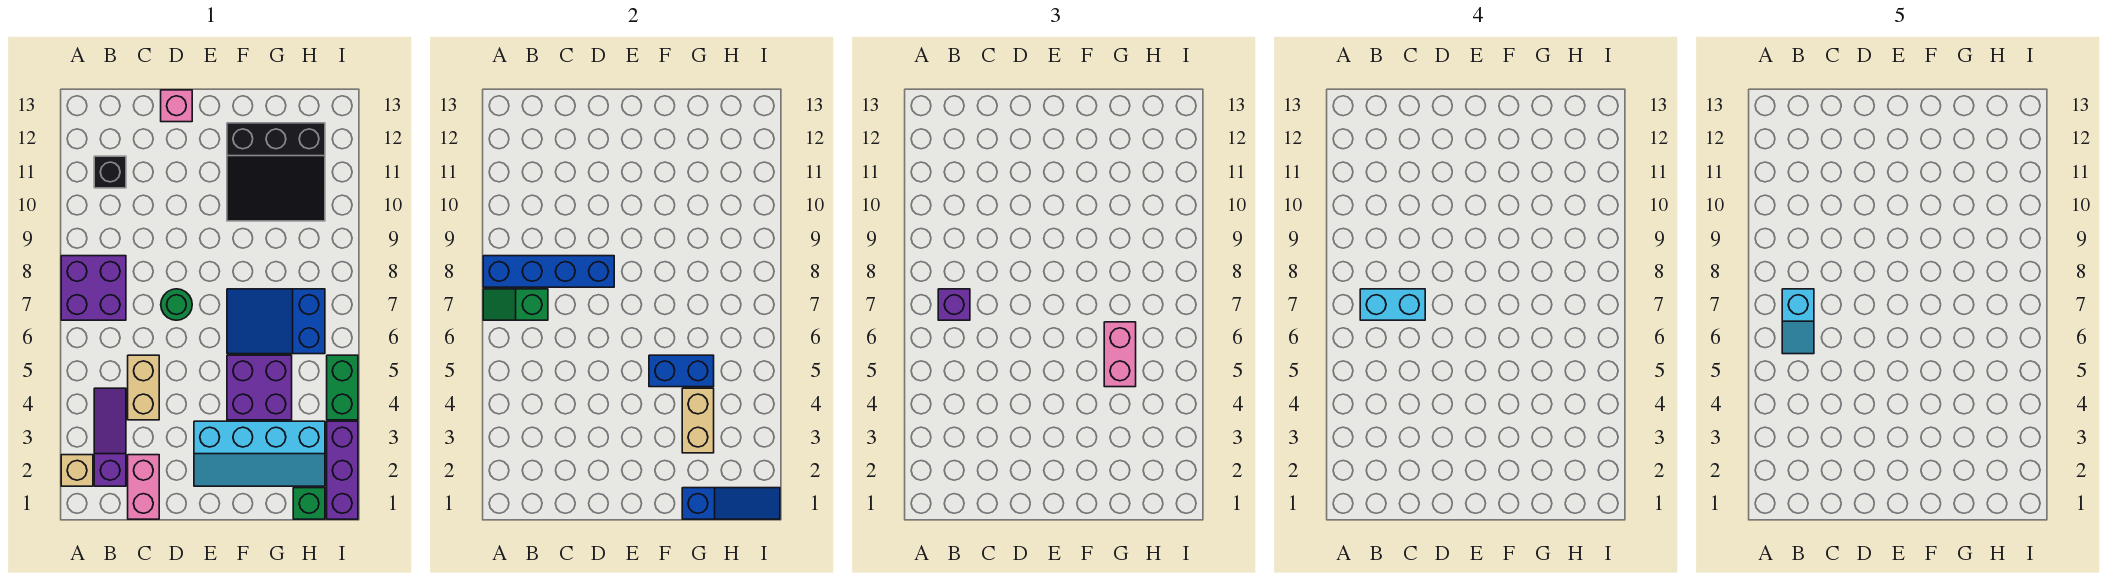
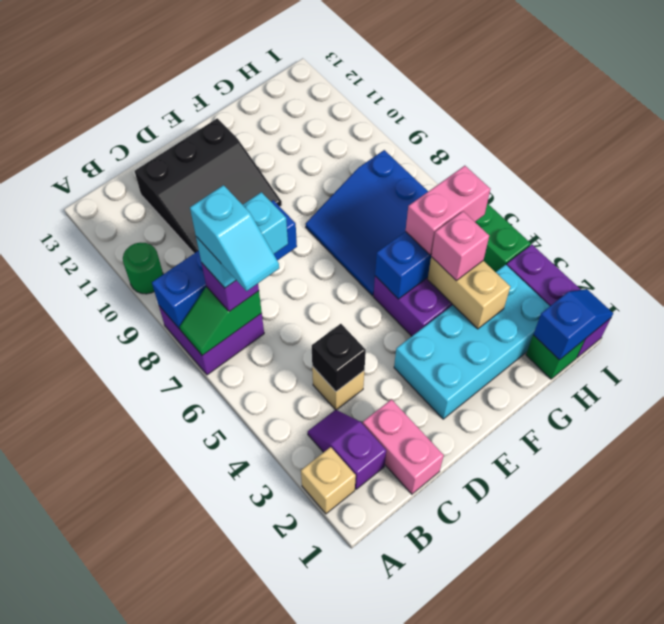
purple slope B2:B4 level 1 top 2 -> purple slope B2:B3 level 1 top 2
black brick B11 level 1 -> black brick C4 level 2
tan brick C4:C5 level 1 -> tan brick C4 level 1
green round brick D7 level 1 -> green round brick A10 level 1
pink brick D13 level 1 -> pink brick G4 level 3
cyan slope E2:H3 level 1 top 3 -> cyan brick E2:H3 level 1
blue slope F6:H7 level 1 top H -> blue slope F6:H8 level 1 top H
black slope F10:H12 level 1 top 12 -> black slope C10:E12 level 1 top 12
blue slope G1:I1 level 2 top G -> blue slope H1:I1 level 2 top H
pink brick G5:G6 level 3 -> pink brick G5:H5 level 3

